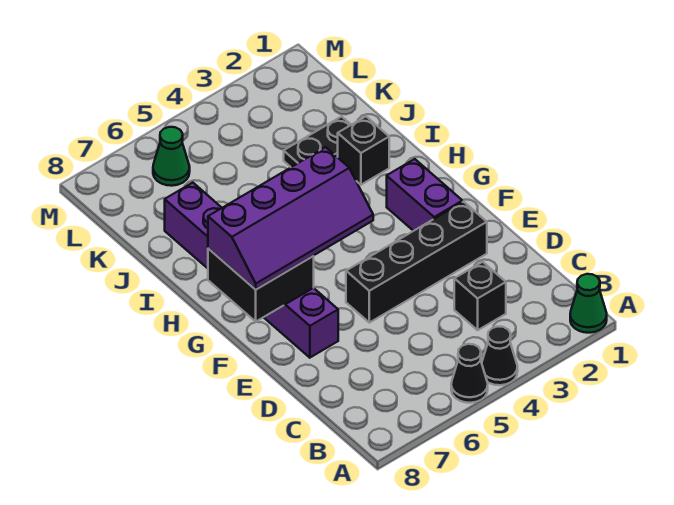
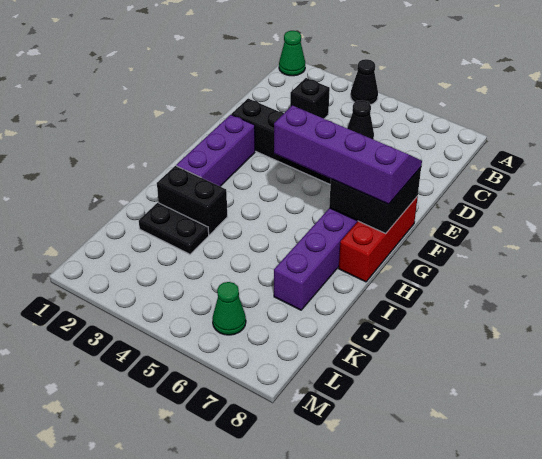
black cone A5 level 1 -> black cone C5 level 1
purple brick F2:G2 level 1 -> purple brick F2:H2 level 1
none -> red brick F8:H8 level 1
black brick I2 level 1 -> black brick I2:I3 level 1

